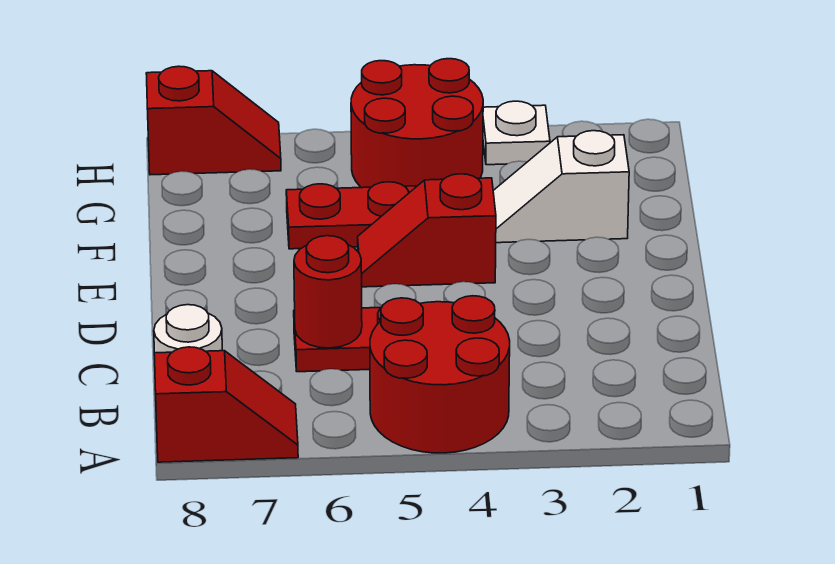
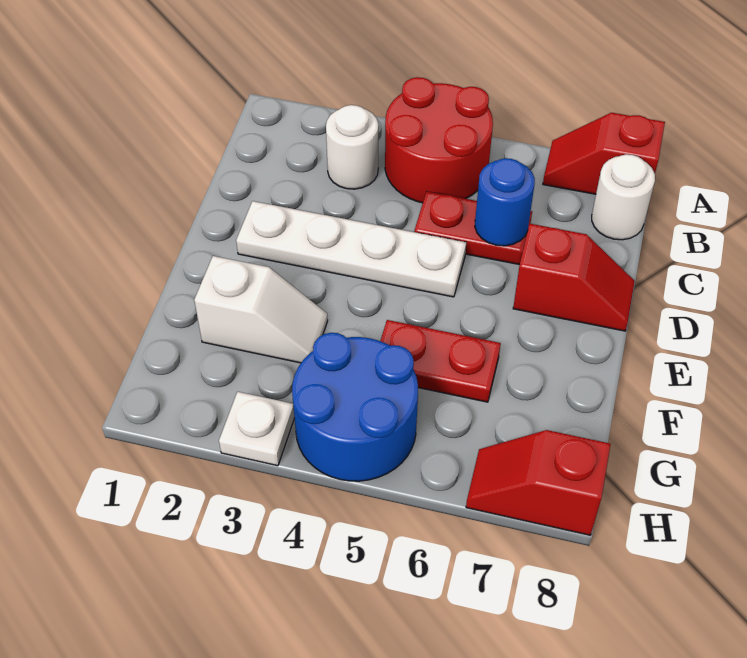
none -> white round brick B3 level 1
red round brick C6 level 2 -> blue round brick C6 level 2
none -> white plate D2:D5 level 1
red slope E4:E5 level 1 top 4 -> red slope D7:D8 level 1 top 7
red round brick G4:H5 level 1 -> blue round brick G4:H5 level 1

